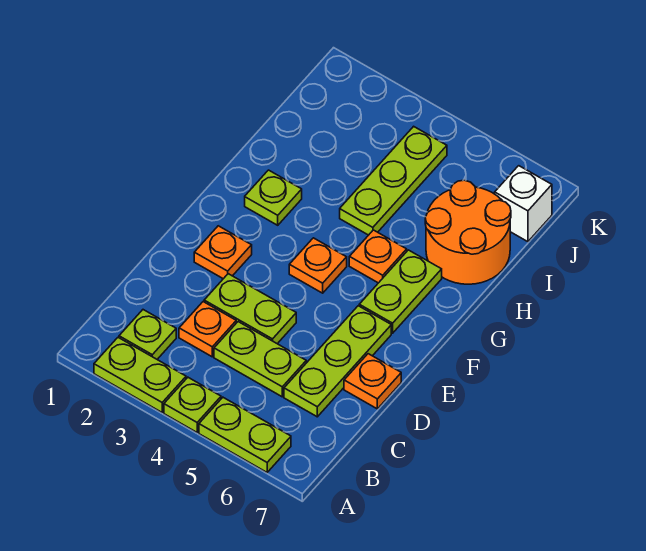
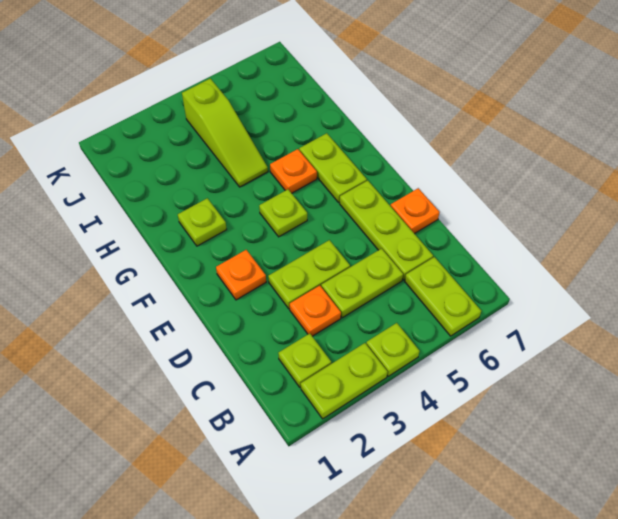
lime plate A5:A6 level 1 -> lime plate A6:B6 level 1
orange plate F4 level 1 -> lime plate F4 level 1
lime plate H4:J4 level 1 -> lime slope H4:J4 level 1 top J
orange round brick H6:I7 level 1 -> none
white brick J7 level 1 -> none

